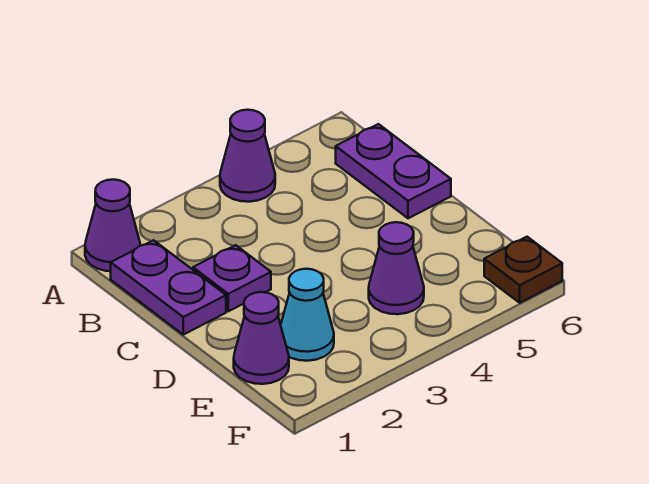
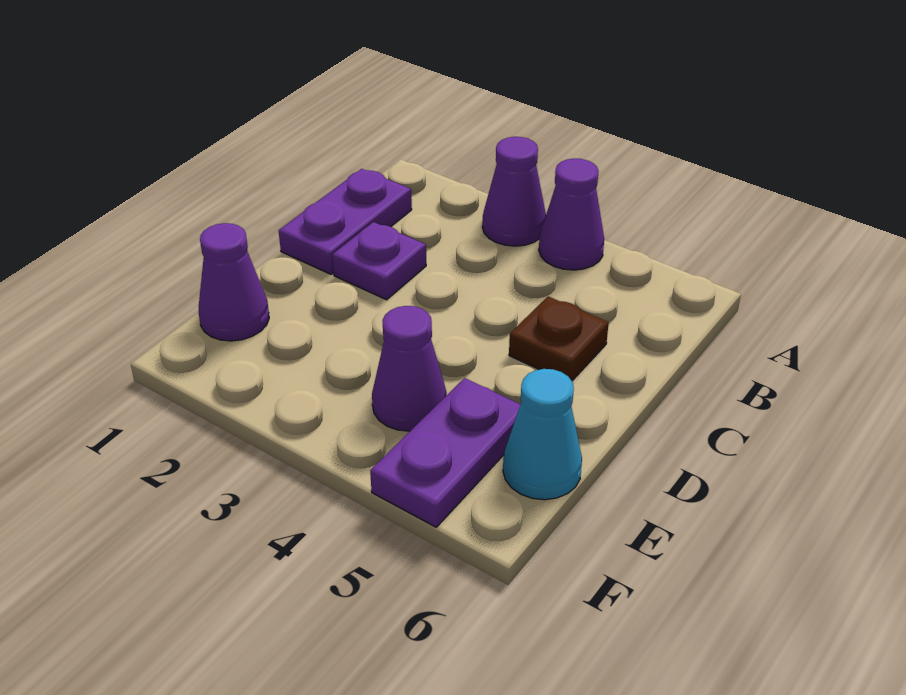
purple cone A1 level 1 -> purple cone A3 level 1
purple plate B6:C6 level 1 -> purple plate E5:F5 level 1
cyan cone E2 level 1 -> cyan cone E6 level 1
brown plate F6 level 1 -> brown plate C5 level 1

